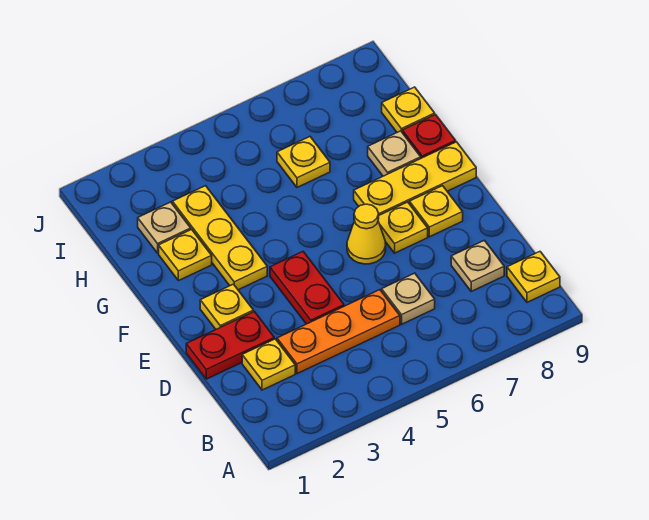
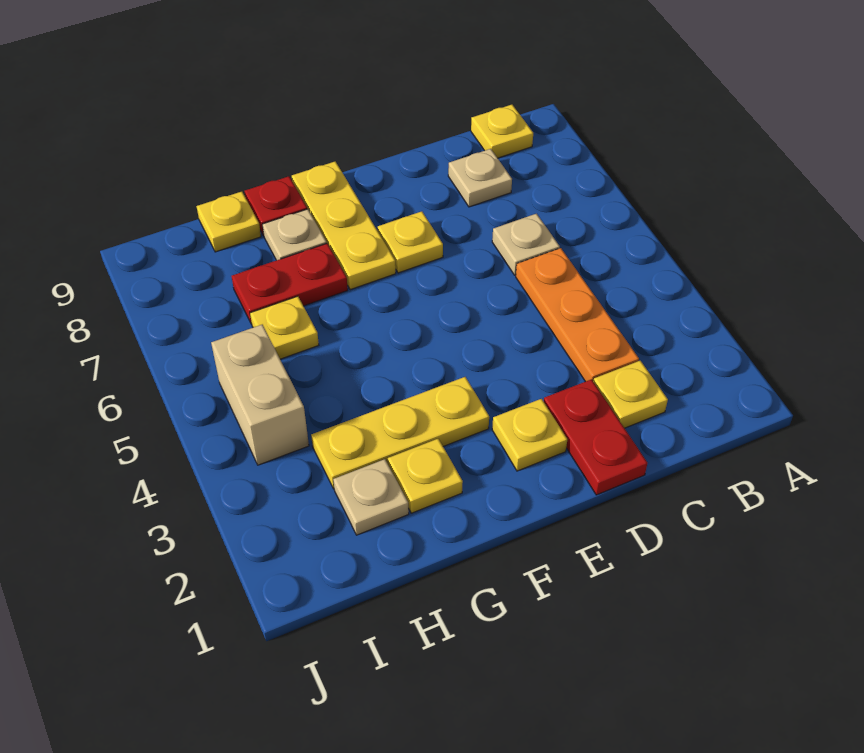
red plate D4:E4 level 1 -> red plate G7:H7 level 1
yellow cone E6 level 1 -> none
yellow plate E8 level 1 -> none
none -> tan brick I4:I5 level 1

